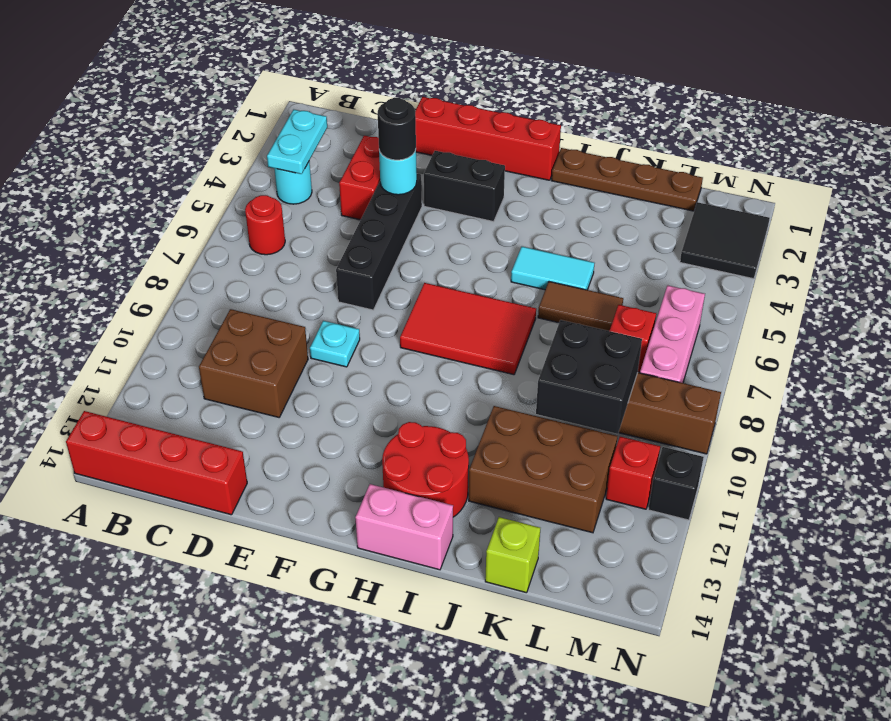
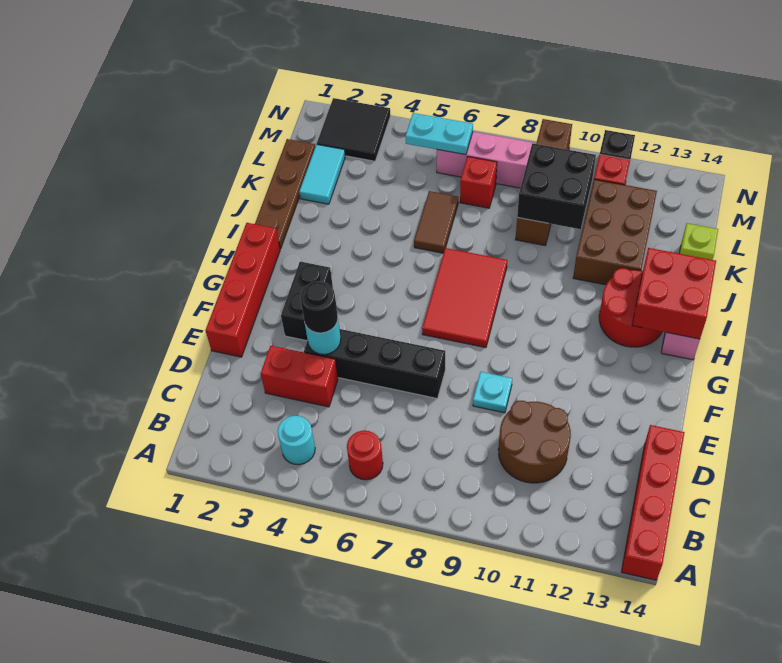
cyan plate B3:B4 level 2 -> cyan plate M5:M6 level 2
brown brick C10:D11 level 1 -> brown round brick C10:D11 level 1
none -> red brick H13:I14 level 2
cyan tile I5:J5 level 1 -> cyan tile K2:L2 level 1

